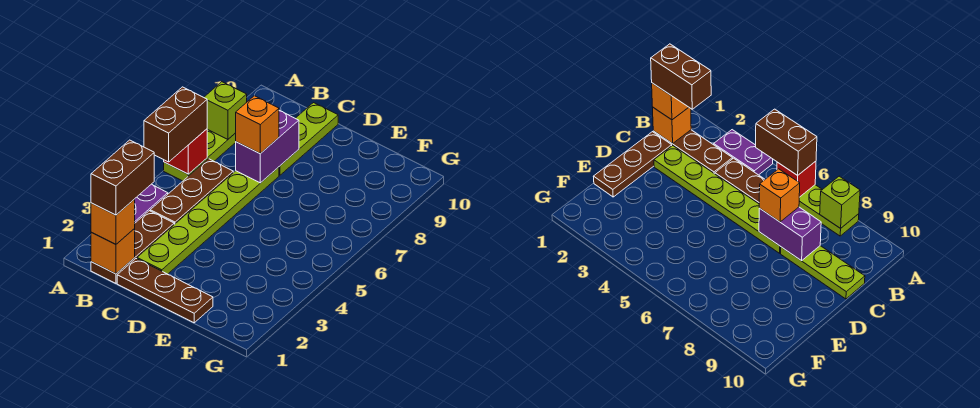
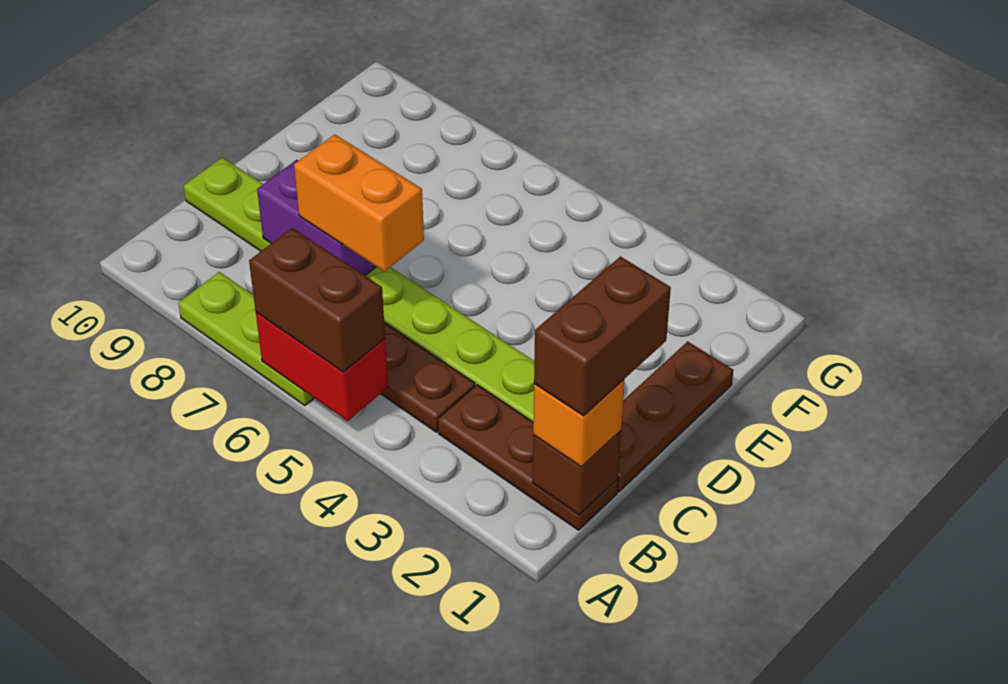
purple plate A3:A4 level 1 -> none
red brick A6 level 2 -> red brick A5:A6 level 2
lime brick A8 level 2 -> none
orange brick B1 level 2 -> brown brick B1 level 2
brown brick B1:B2 level 4 -> brown brick B1:C1 level 4
orange brick C7 level 3 -> orange brick C6:C7 level 3

